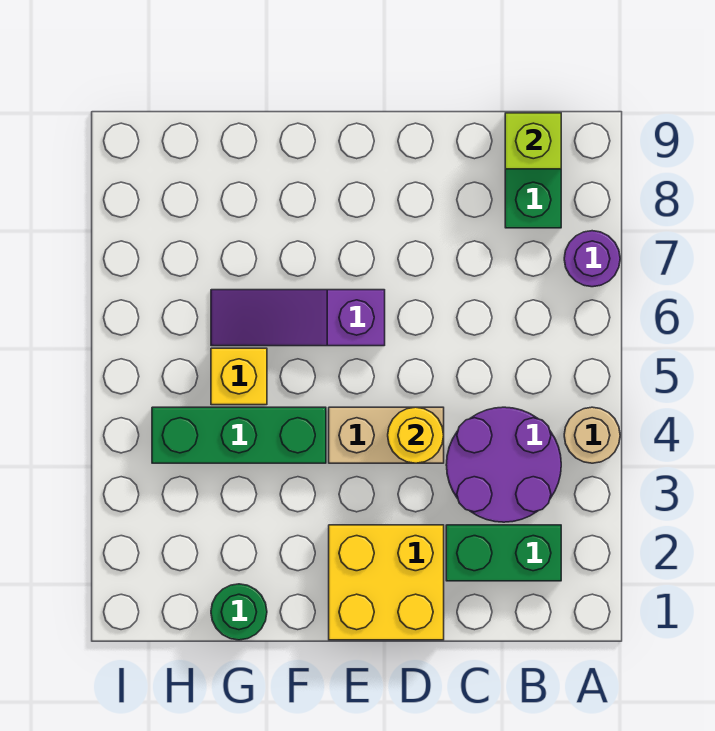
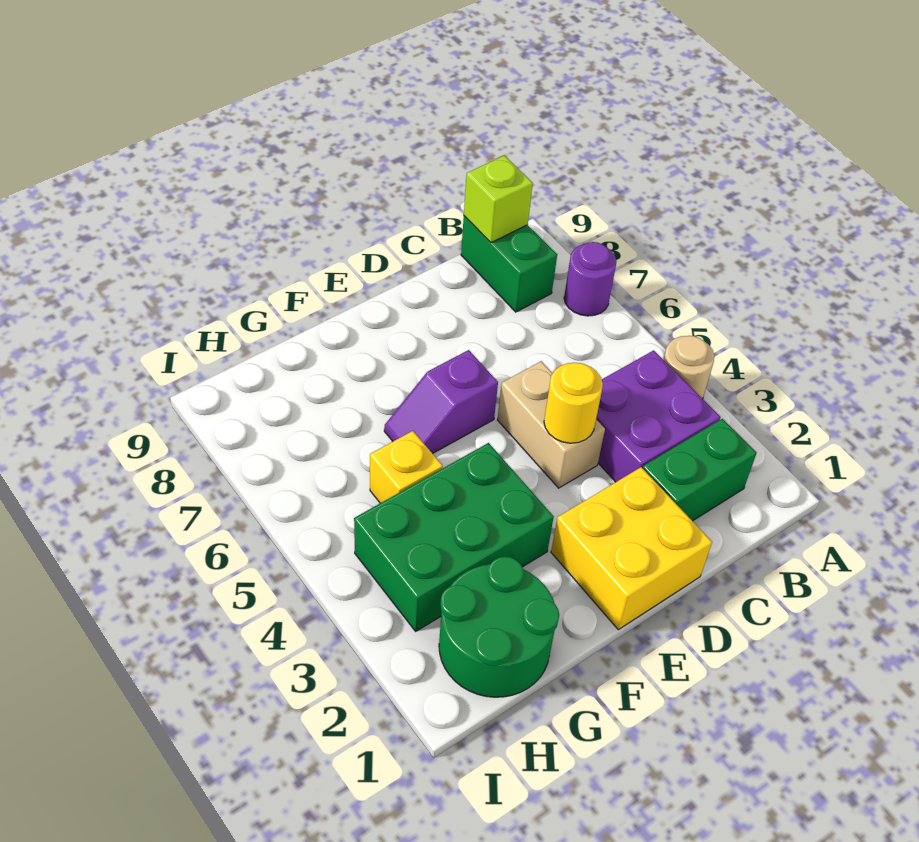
purple round brick B3:C4 level 1 -> purple brick B3:C4 level 1
tan brick D4:E4 level 1 -> tan brick D4:D5 level 1
purple slope E6:G6 level 1 top E -> purple slope E6:F6 level 1 top E
green brick F4:H4 level 1 -> green brick F3:H4 level 1
green round brick G1 level 1 -> green round brick G1:H2 level 1

